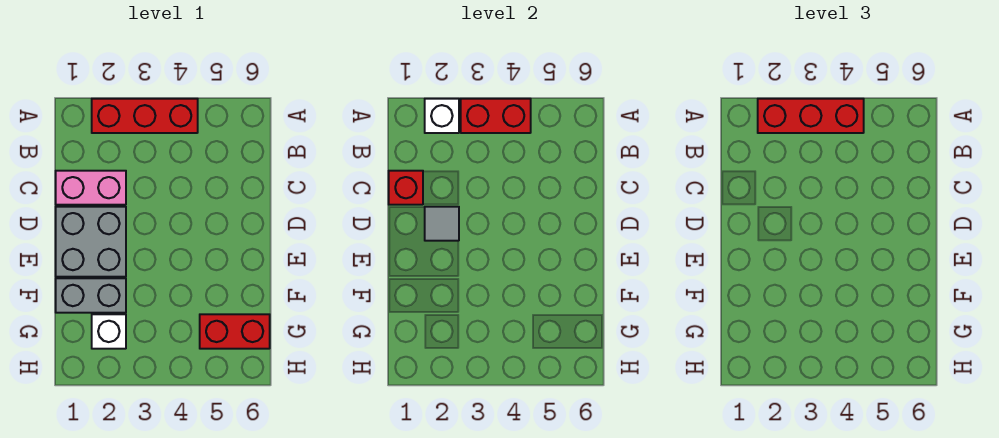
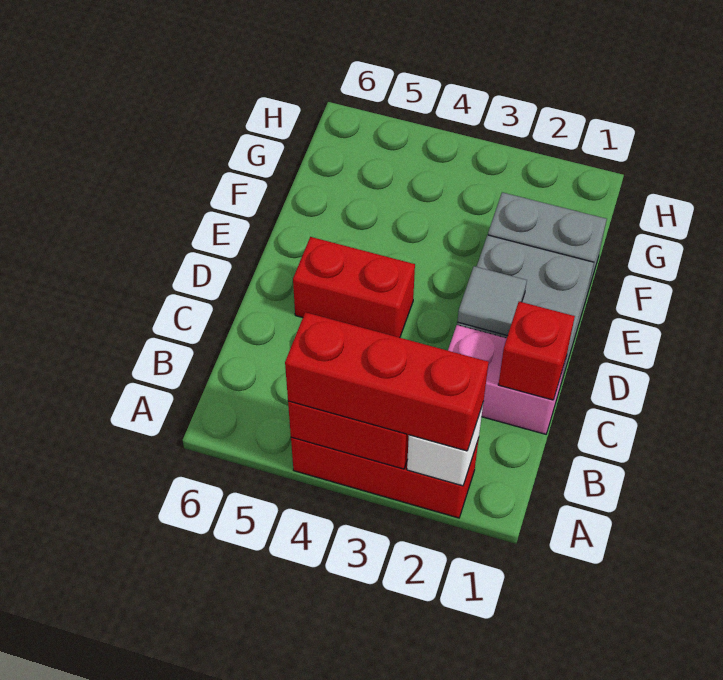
white brick G2 level 1 -> none
red brick G5:G6 level 1 -> red brick D4:D5 level 1

